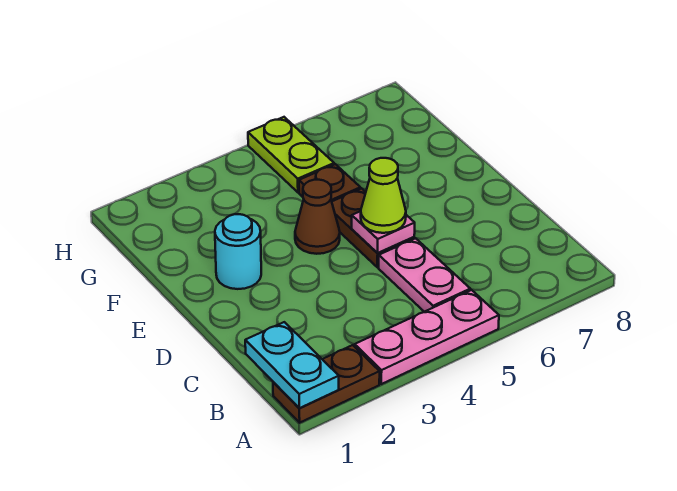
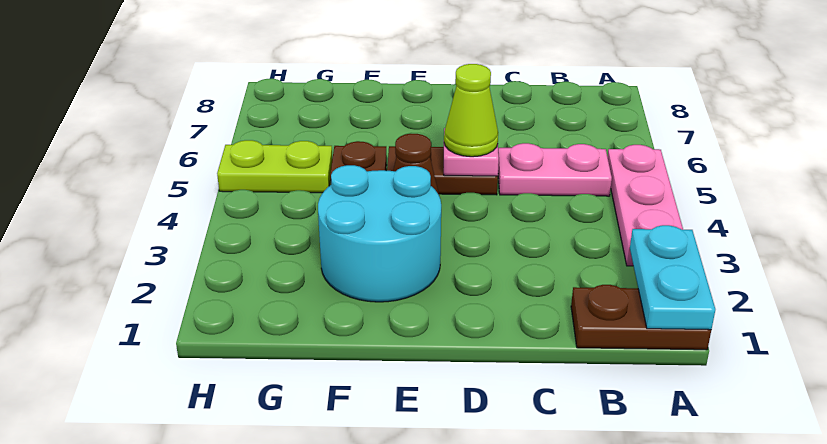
brown plate A1:A2 level 1 -> brown plate A1:B1 level 1
cyan plate A1:B1 level 2 -> cyan plate A1:A2 level 2
cyan round brick E2 level 1 -> cyan round brick E2:F3 level 1

